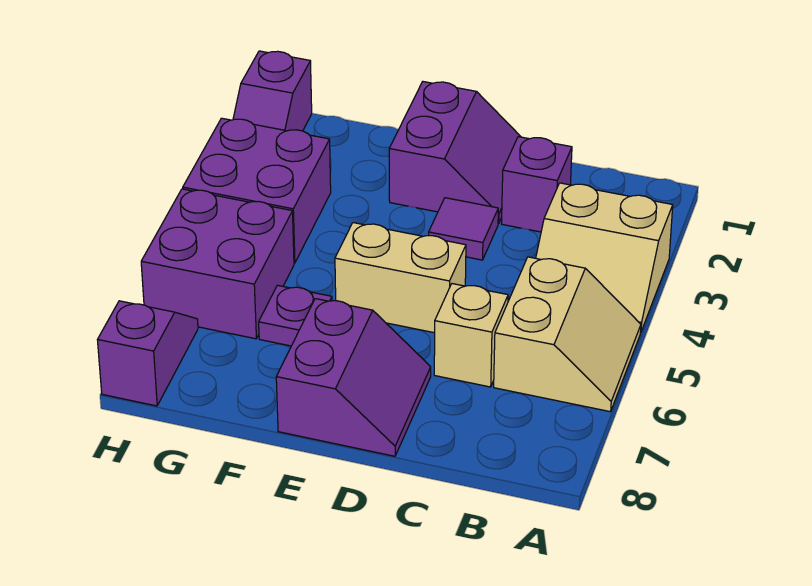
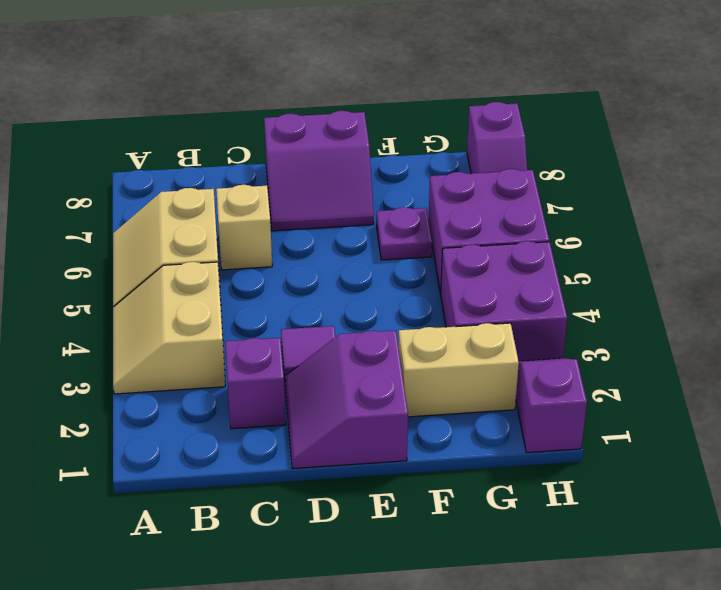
tan slope A3:B4 level 1 top 3 -> tan slope A3:B4 level 1 top B
tan brick D5:E5 level 1 -> tan brick F2:G2 level 1
purple slope D7:E8 level 1 top E -> purple slope D7:E8 level 1 top 8

